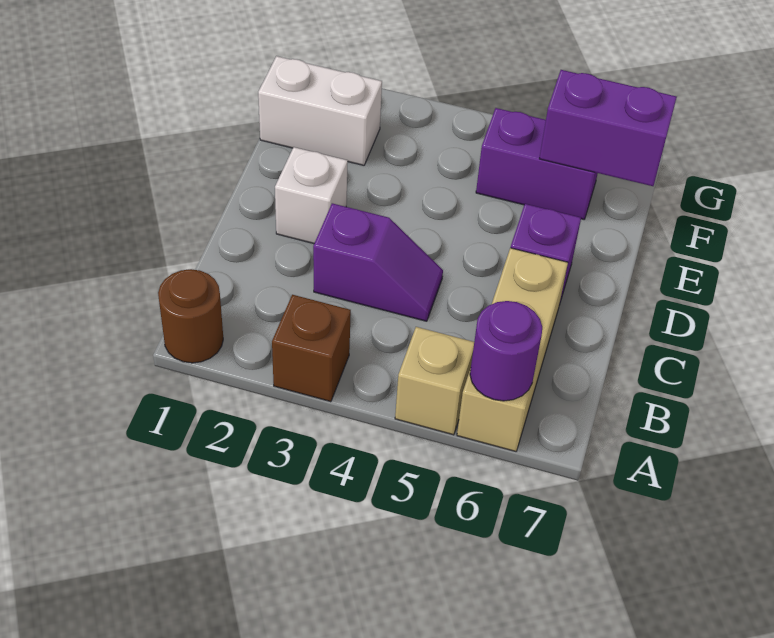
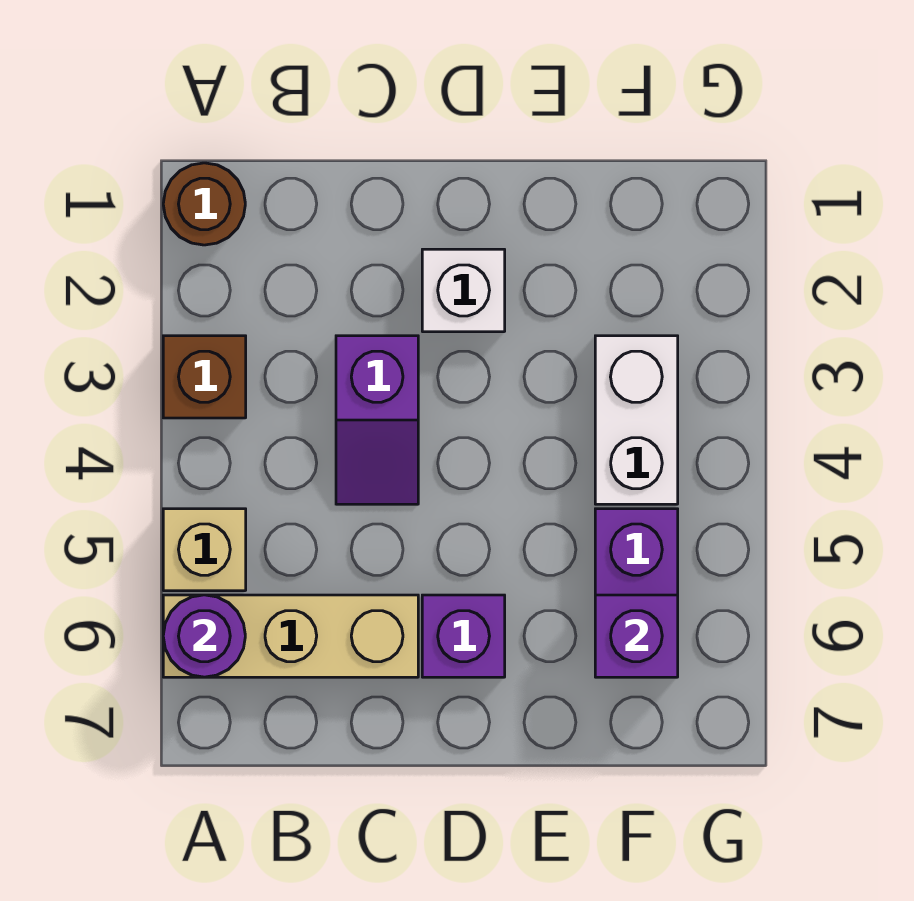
white brick F1:F2 level 1 -> white brick F3:F4 level 1
purple brick F6:F7 level 2 -> purple brick F6 level 2

